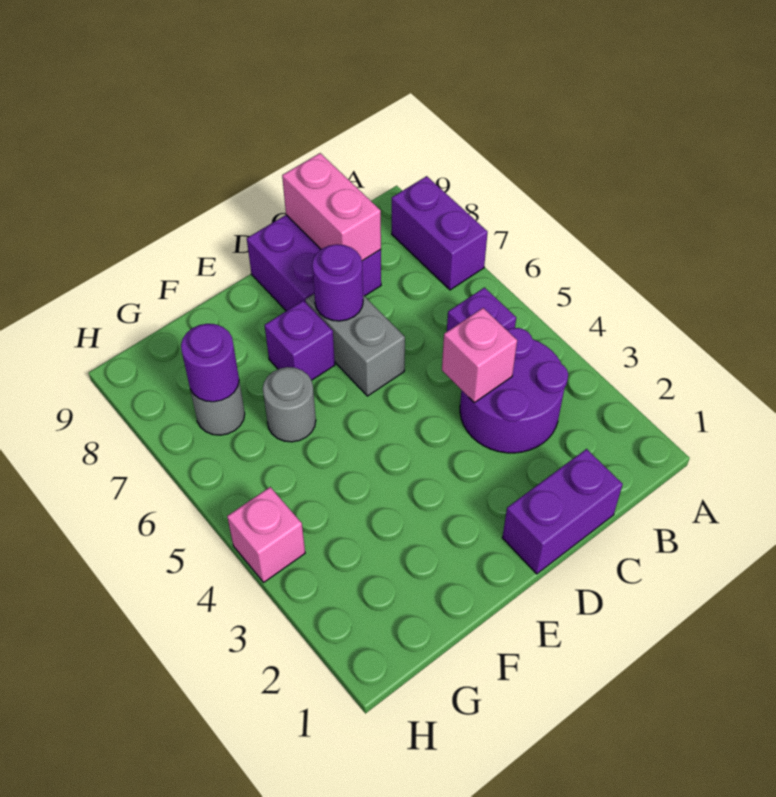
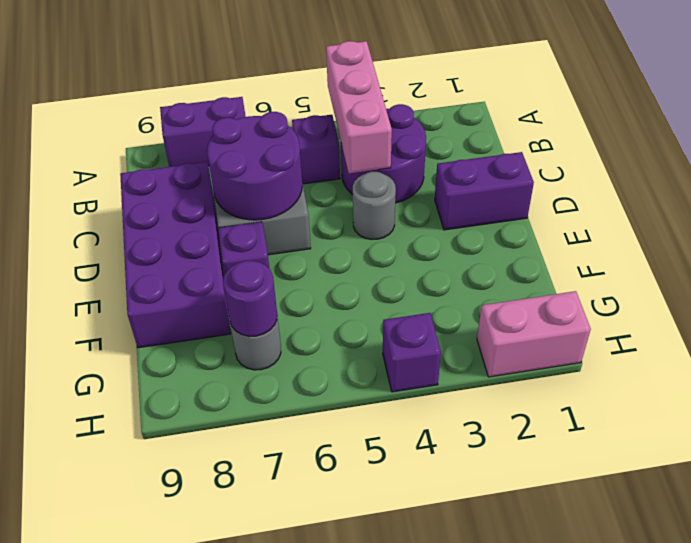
purple brick C1:D1 level 1 -> purple brick D1:D2 level 1
pink brick C4 level 2 -> pink brick A4:C4 level 2
purple brick C8:D9 level 1 -> purple brick C8:F9 level 1
pink brick C8:C9 level 2 -> pink brick H1:H2 level 1
purple round brick D7 level 2 -> purple round brick C6:D7 level 2
grey round brick F6 level 1 -> grey round brick D4 level 1
pink brick H4 level 1 -> purple brick H4 level 1

